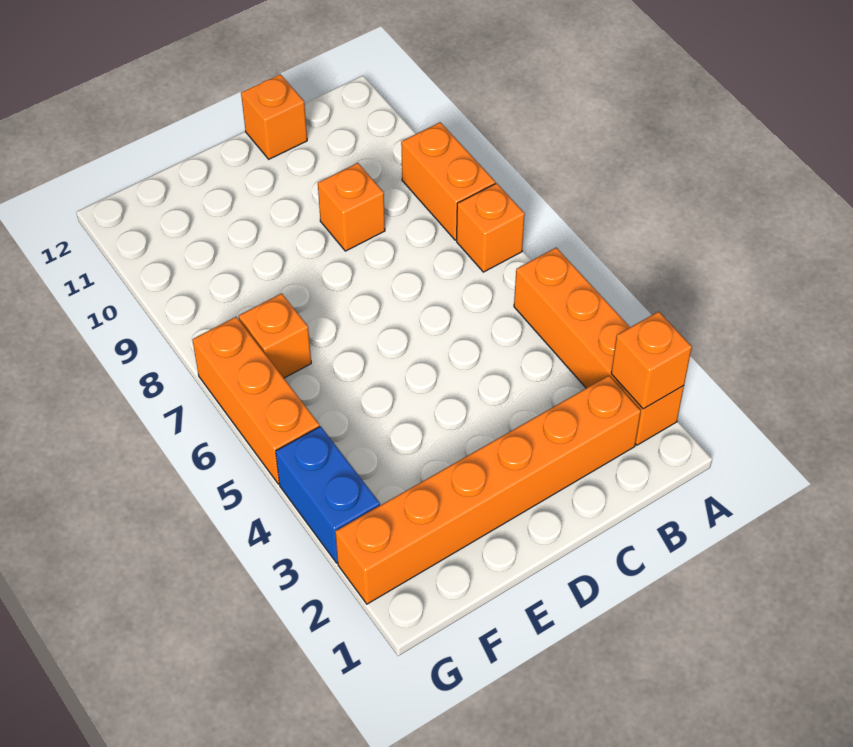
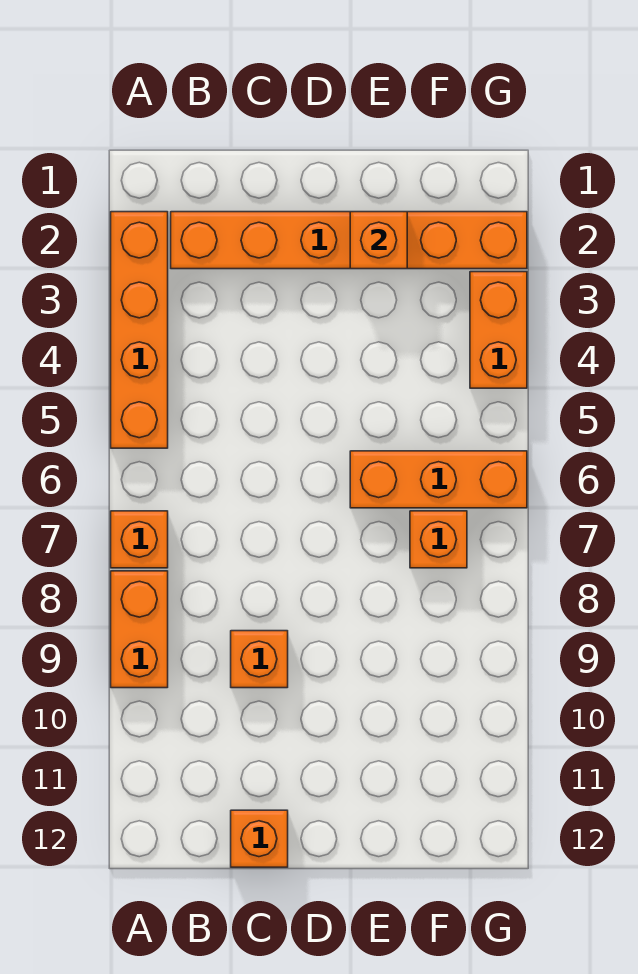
orange brick A2 level 2 -> orange brick E2 level 2
blue brick G3:G4 level 1 -> orange brick G3:G4 level 1
orange brick G5:G7 level 1 -> orange brick E6:G6 level 1

